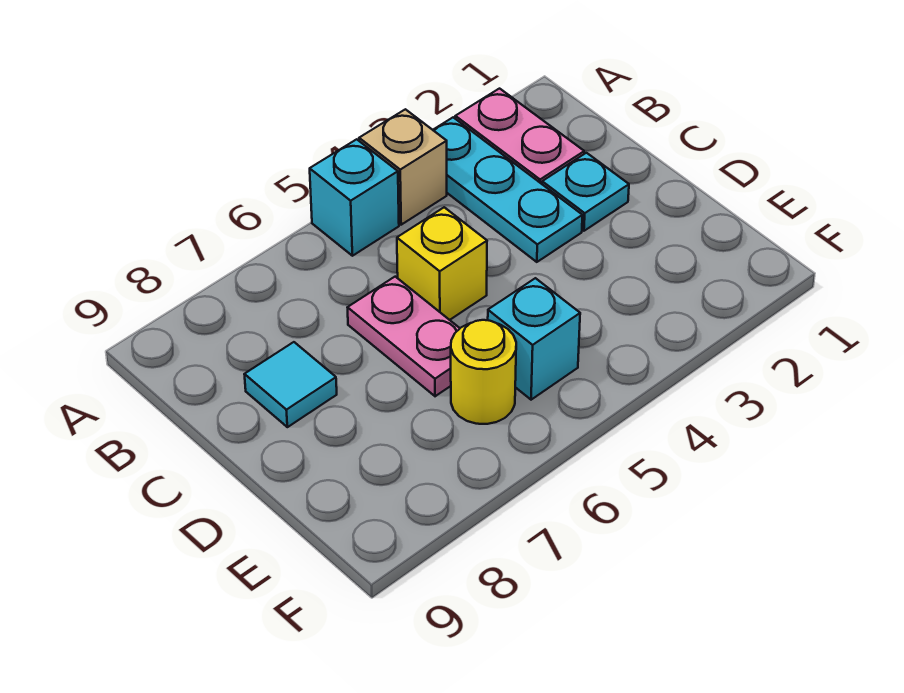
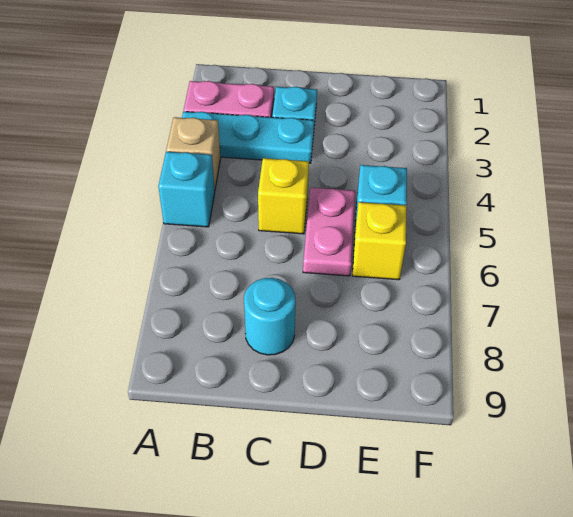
pink plate C6:D6 level 1 -> pink plate D5:D6 level 1
cyan tile C8 level 1 -> cyan round brick C8 level 1
yellow round brick E6 level 1 -> yellow brick E6 level 1

